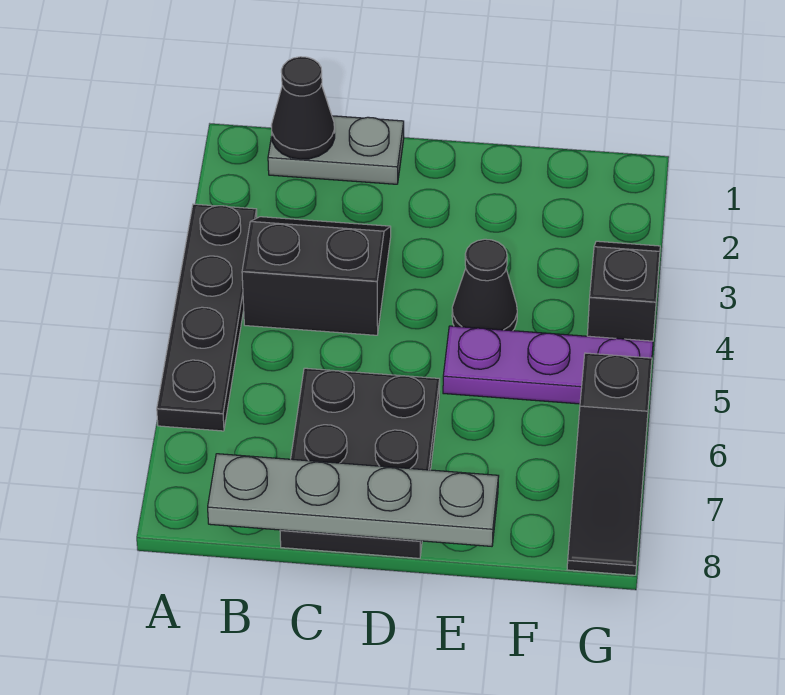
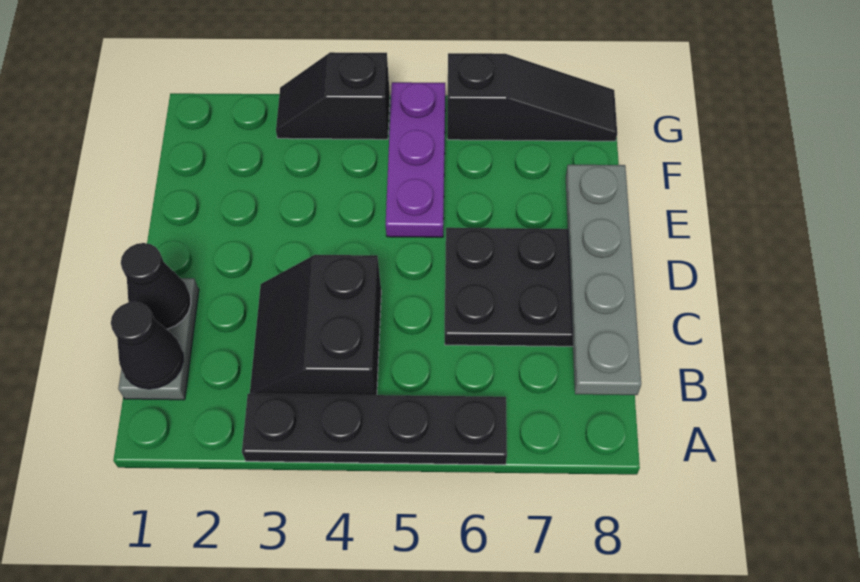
black cone E4 level 1 -> black cone C1 level 2

